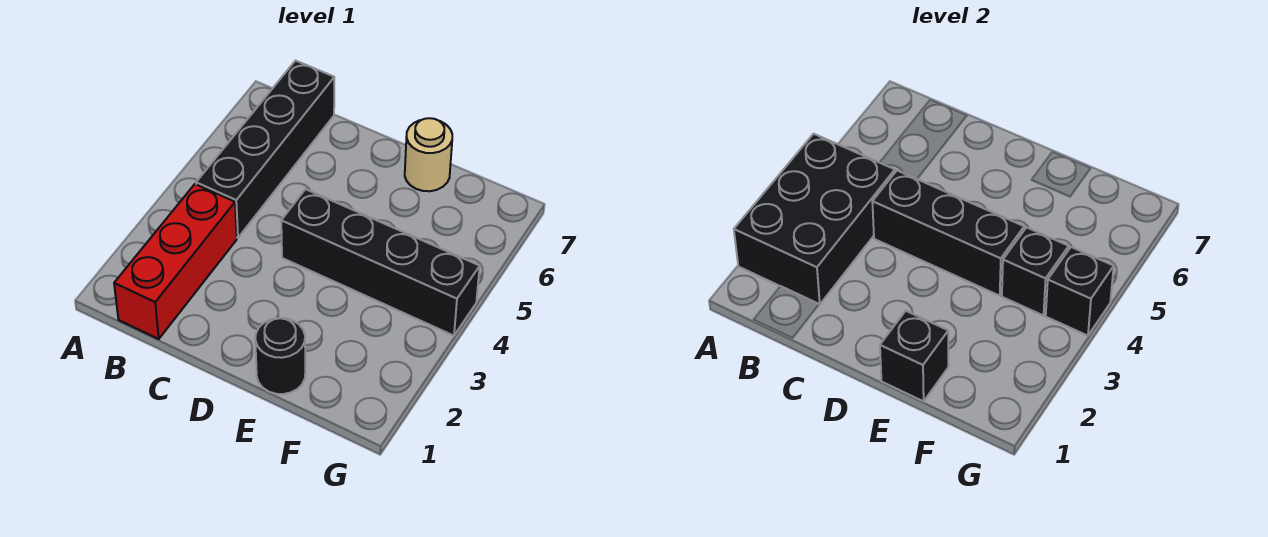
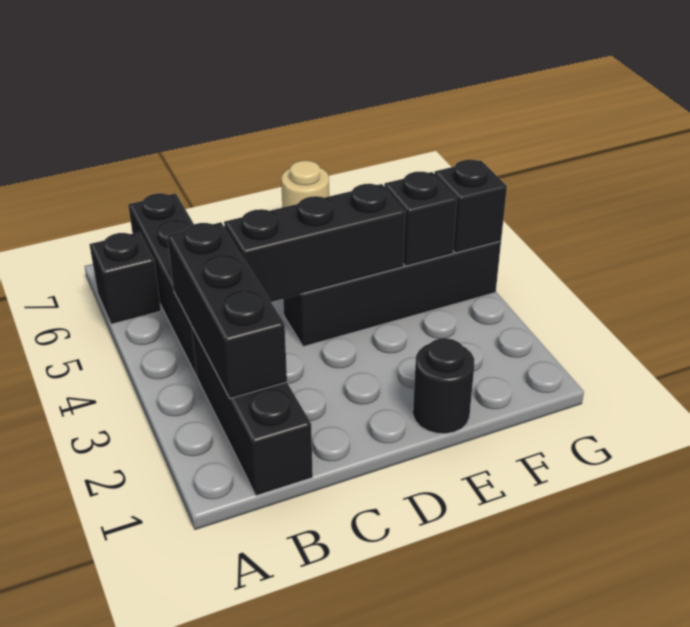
black brick A2:B4 level 2 -> black brick B2:B4 level 2
red brick B1:B3 level 1 -> black brick B1:B3 level 1
black brick E1 level 2 -> black brick A6 level 1

